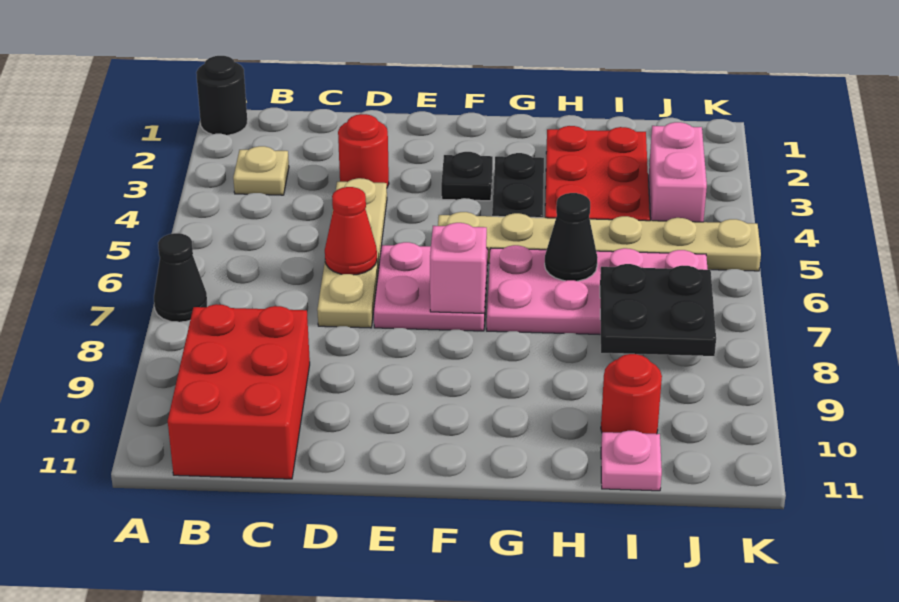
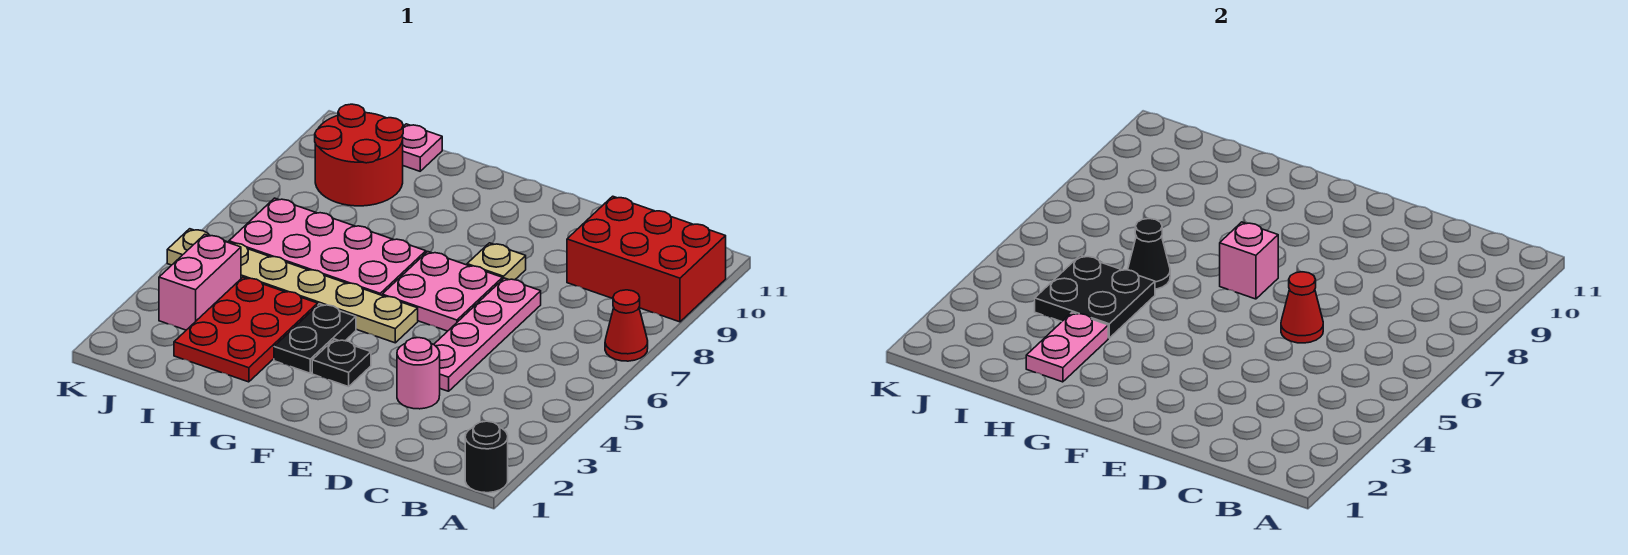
black cone A7 level 1 -> red cone A7 level 1
tan plate B3 level 1 -> tan plate E8 level 1
red brick B9:C11 level 1 -> red brick A9:C10 level 1
red round brick D3 level 1 -> pink round brick D3 level 1
tan plate D4:D7 level 1 -> pink plate D4:D7 level 1
none -> pink plate H2:H3 level 2
black plate I7:J8 level 2 -> black plate H4:I5 level 2
red round brick I10 level 1 -> red round brick I9:J10 level 1

